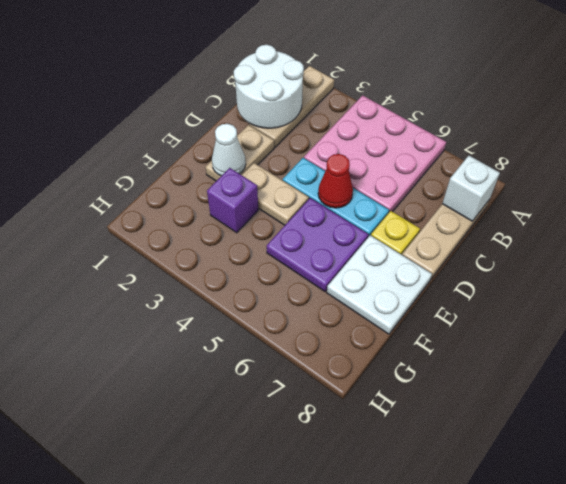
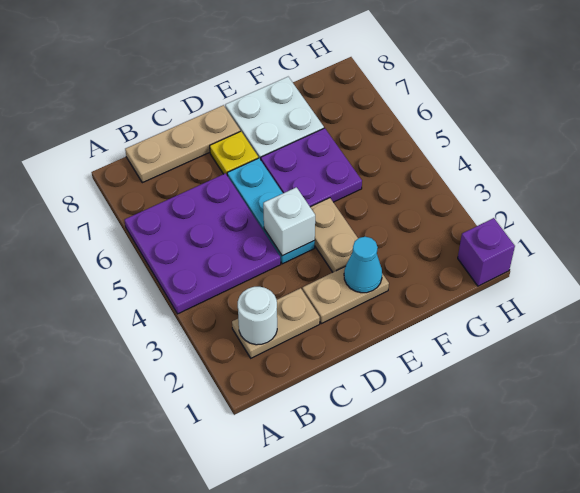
tan plate A2:C2 level 1 -> tan plate B2:C2 level 1
pink plate A4:C6 level 1 -> purple plate A4:C6 level 1
white round brick B1:C2 level 2 -> white round brick B2 level 2
white brick B8 level 2 -> white brick D4 level 2
red cone D5 level 2 -> none
white cone E2 level 2 -> cyan cone E2 level 2
purple brick F3 level 1 -> purple brick H1 level 1

